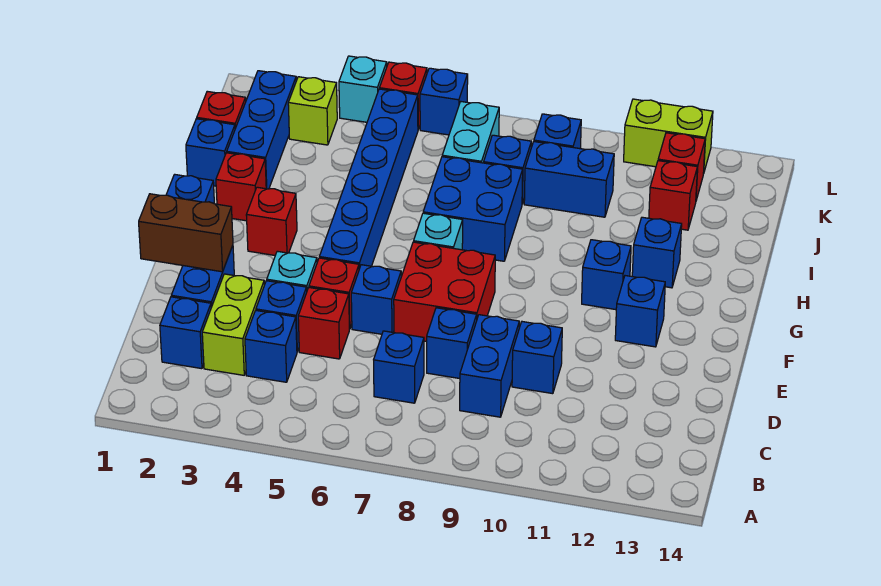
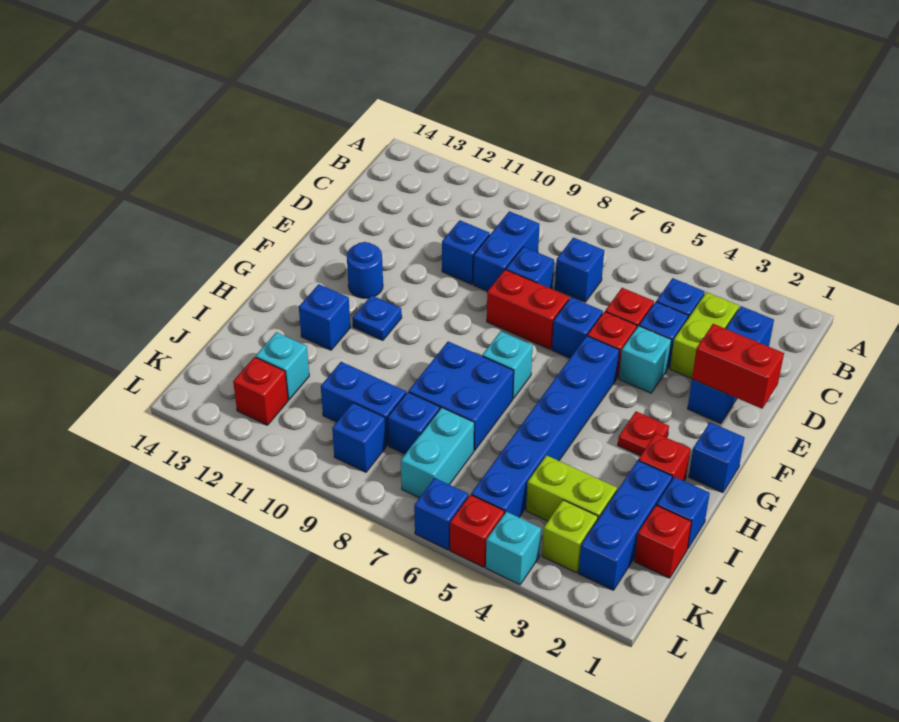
brown brick E1:E2 level 2 -> red brick E1:E2 level 2
red brick E7:F8 level 1 -> red brick E7:E8 level 1
blue brick F12 level 1 -> blue round brick F12 level 1
red brick G3 level 1 -> red plate G3 level 1
blue brick G11 level 1 -> blue plate G11 level 1
red brick J12 level 1 -> cyan brick J12 level 1
lime brick L11:L12 level 1 -> lime brick J3:J4 level 1

